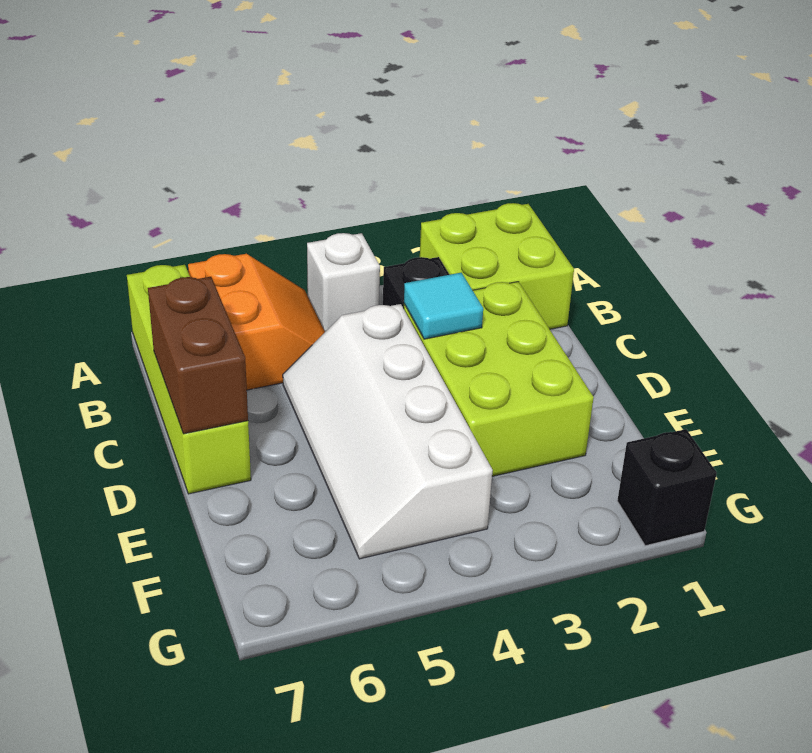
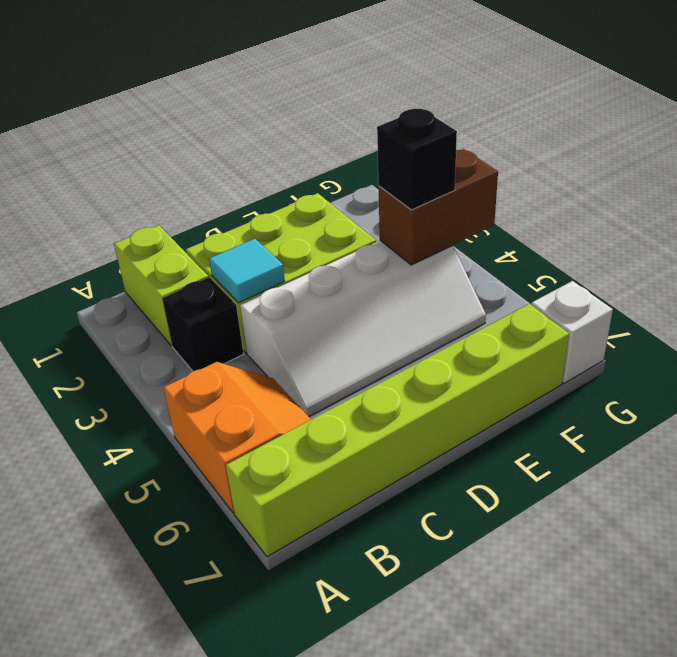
lime brick A1:B2 level 1 -> lime brick B1:B2 level 1
white brick A4 level 1 -> white brick G7 level 1
orange slope A5:B6 level 1 top 6 -> orange slope A5:B6 level 1 top A
lime brick A7:D7 level 1 -> lime brick A7:F7 level 1
brown brick C7:D7 level 2 -> brown brick F4:G4 level 2
black brick G1 level 1 -> black brick F4 level 3

